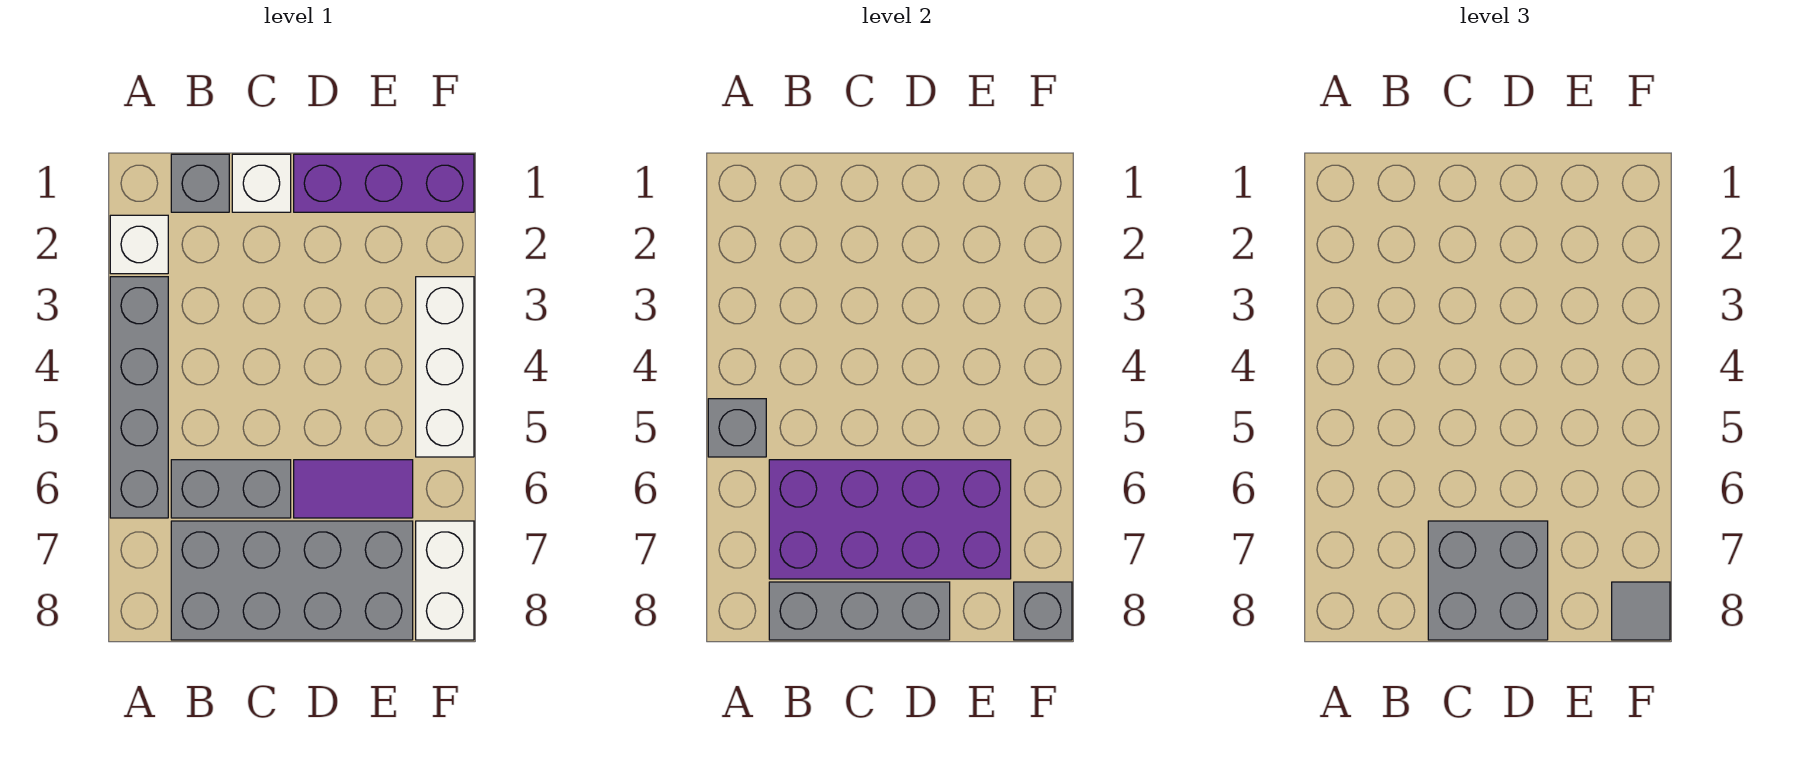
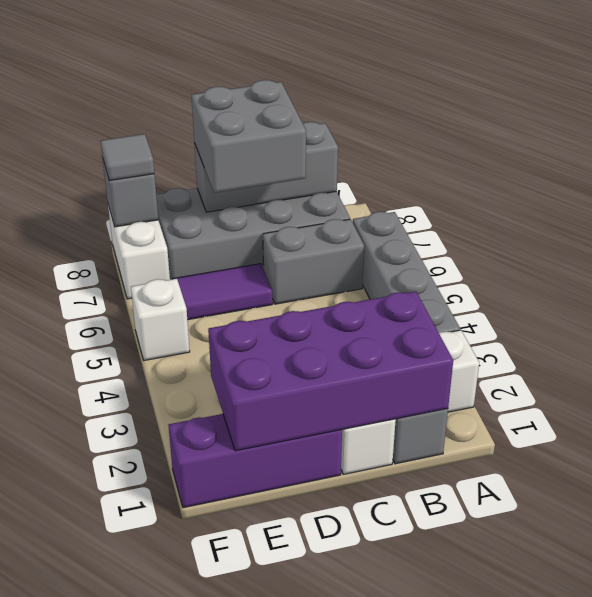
grey brick A5 level 2 -> none
purple brick B6:E7 level 2 -> purple brick B1:E2 level 2
white brick F3:F5 level 1 -> white brick F5 level 1

